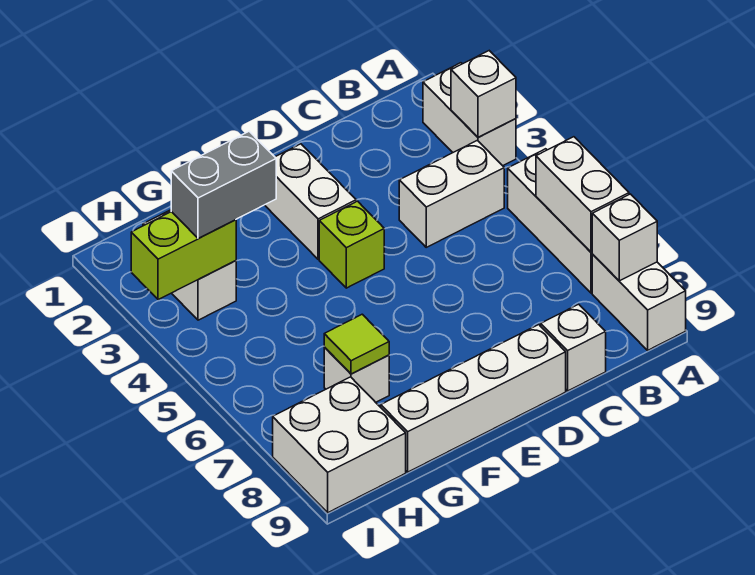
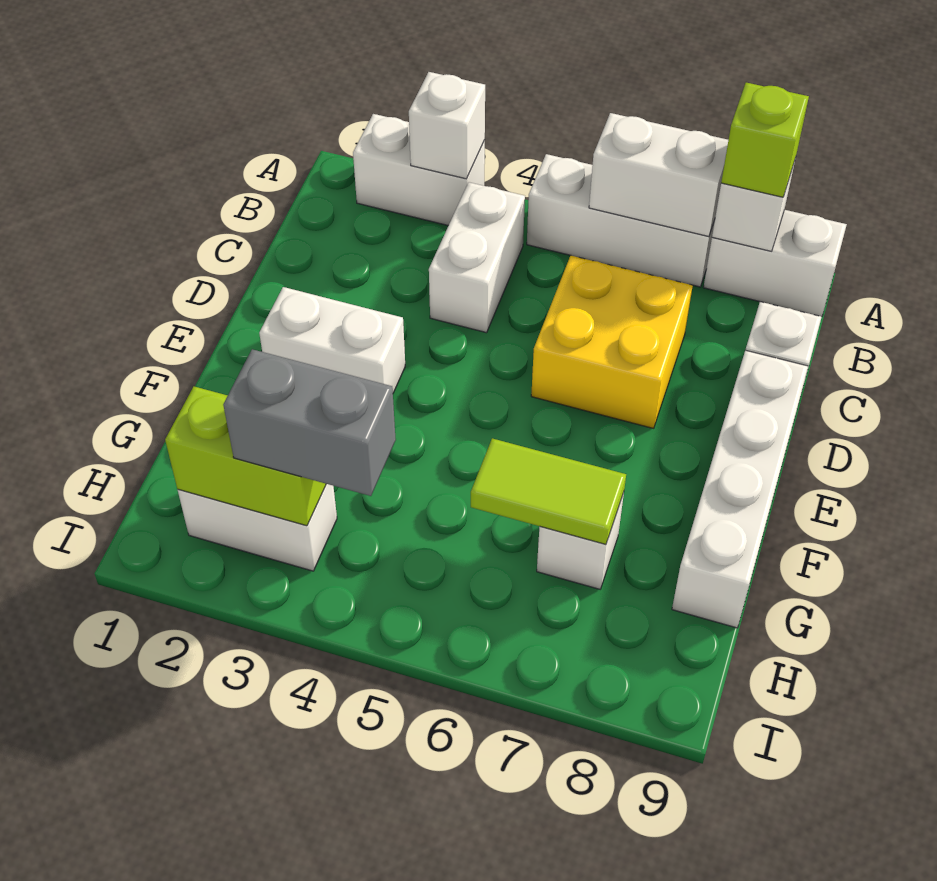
none -> yellow brick C6:D7 level 1
lime brick E4 level 1 -> lime brick A8 level 3
grey brick G3:H3 level 3 -> grey brick H3:H4 level 3
lime tile G7 level 2 -> lime tile G6:G7 level 2
lime brick H3:I3 level 2 -> lime brick H2:H3 level 2
white brick H8:I9 level 1 -> none

